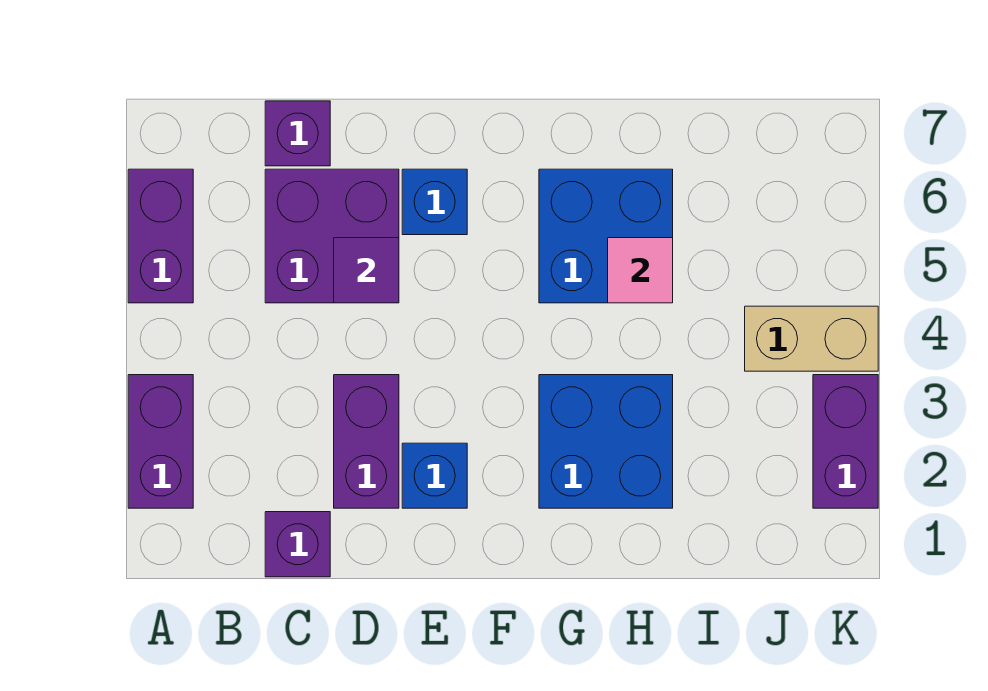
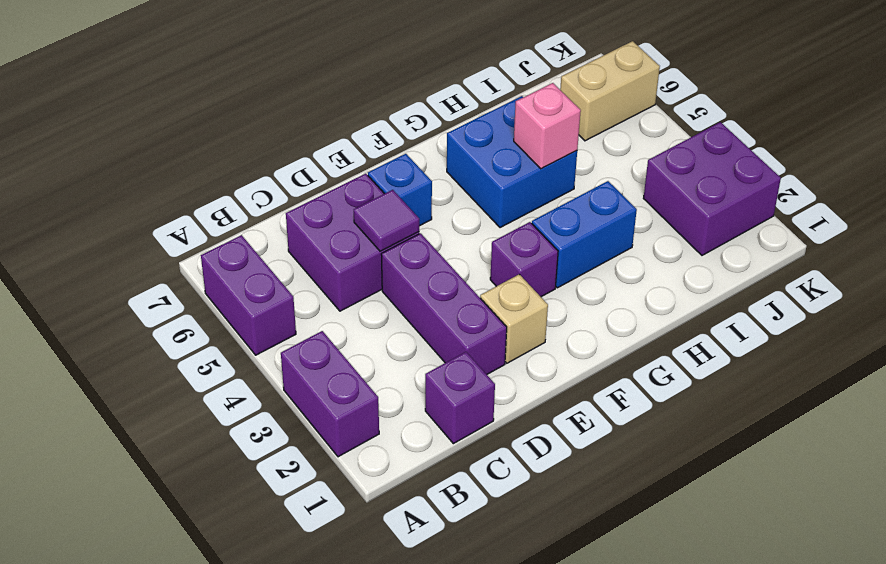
purple brick C7 level 1 -> purple brick F3 level 1
purple brick D2:D3 level 1 -> purple brick D2:D4 level 1
blue brick E2 level 1 -> tan brick E2 level 1
blue brick G2:H3 level 1 -> blue brick G3:H3 level 1
pink tile H5 level 2 -> pink brick H5 level 2
tan brick J4:K4 level 1 -> tan brick J6:K6 level 1
purple brick K2:K3 level 1 -> purple brick J2:K3 level 1

